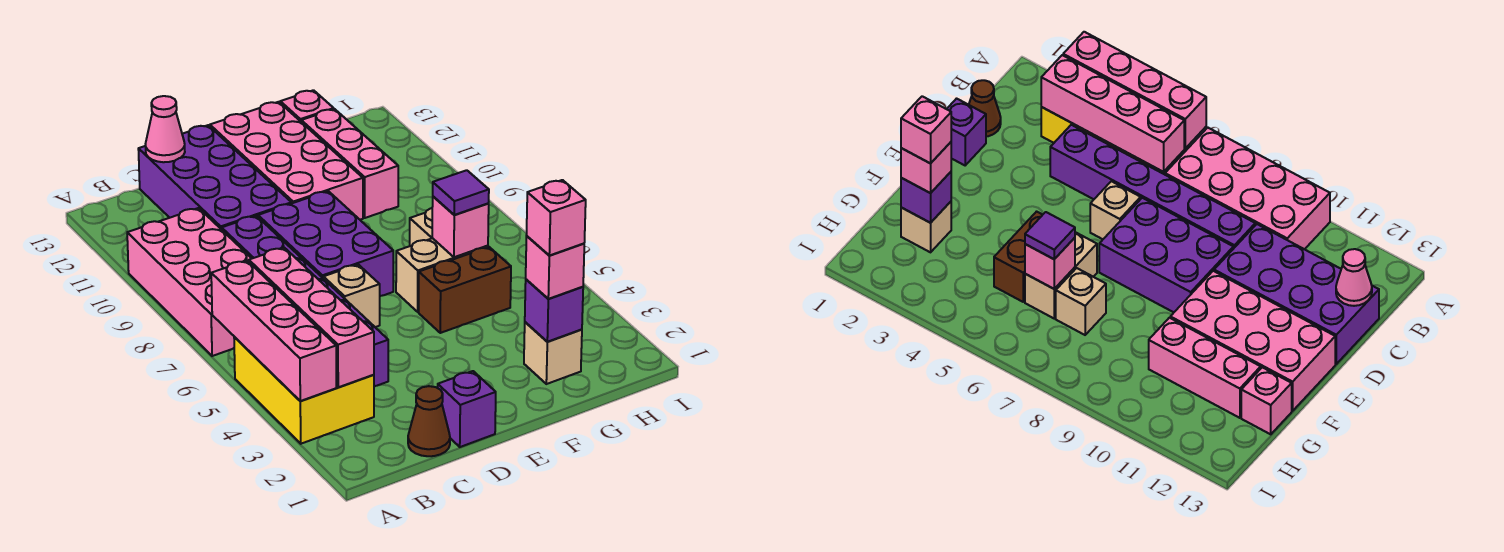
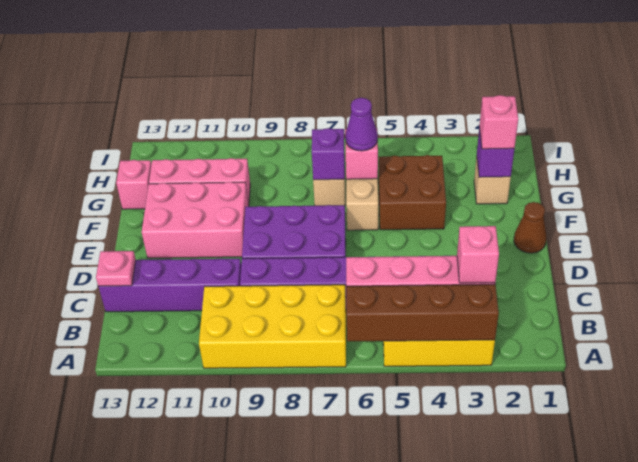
pink brick A3:A6 level 2 -> brown brick A3:A6 level 2
pink brick A7:B10 level 1 -> yellow brick A7:B10 level 1
brown cone C1 level 1 -> brown cone E1 level 1
purple brick C10:D13 level 1 -> purple brick C10:C13 level 1
pink cone C13 level 2 -> pink plate C13 level 2
purple brick D1 level 1 -> purple brick G7 level 2
tan brick D6 level 1 -> none
pink brick E10:F13 level 1 -> pink brick E10:F12 level 1
brown brick F5:G5 level 1 -> brown brick F4:G5 level 1
pink brick G2 level 4 -> pink brick B3 level 3
purple tile G6 level 3 -> purple cone G6 level 3

